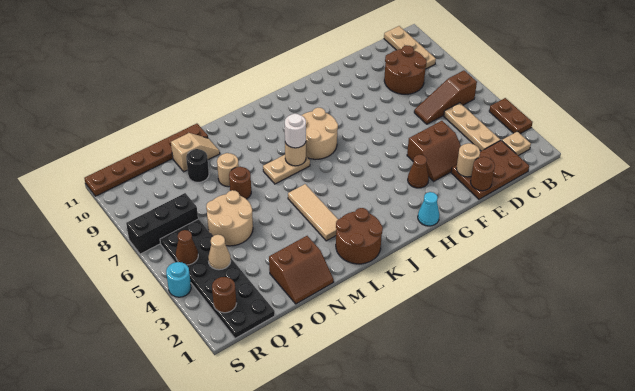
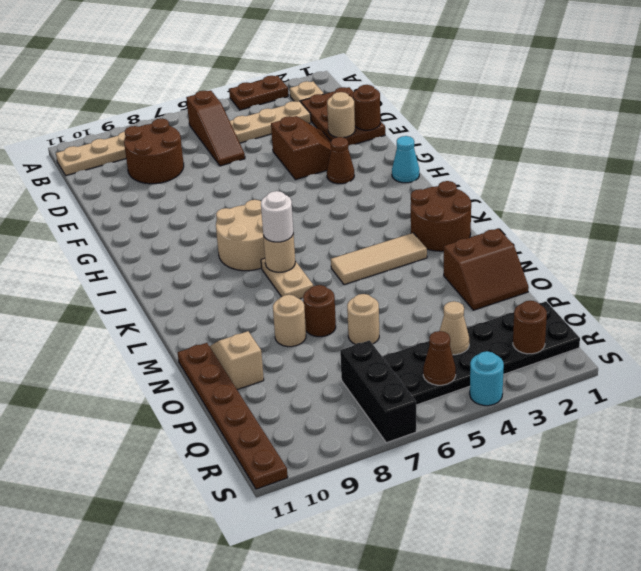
brown slope N1:O2 level 1 top 2 -> brown slope N1:O2 level 1 top N
tan round brick O5:P6 level 1 -> tan round brick O6 level 1
black round brick O9 level 1 -> none

